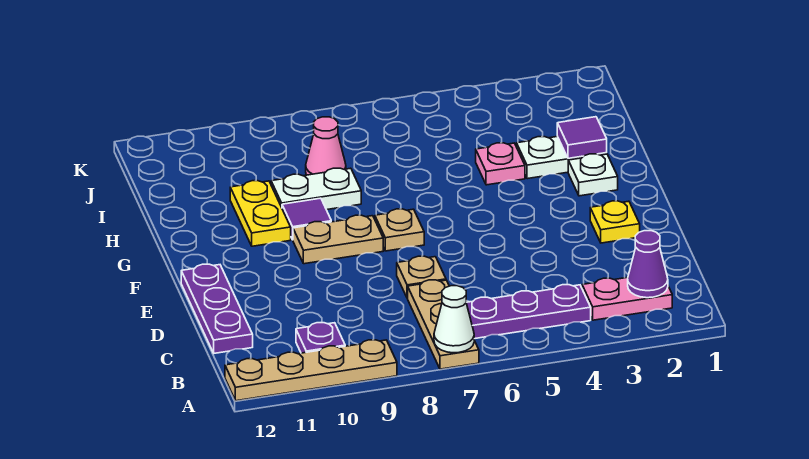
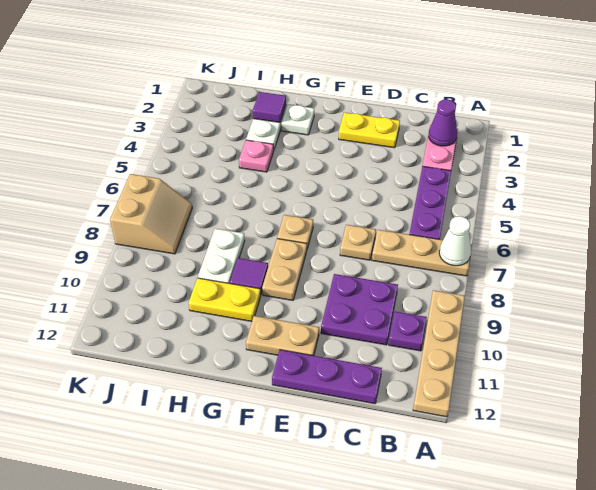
none -> purple plate C9:D10 level 1
yellow plate E2 level 1 -> yellow plate D2:E2 level 1
none -> tan plate E11:F11 level 1
pink cone I8 level 1 -> none
none -> tan slope J7:K8 level 1 top K

